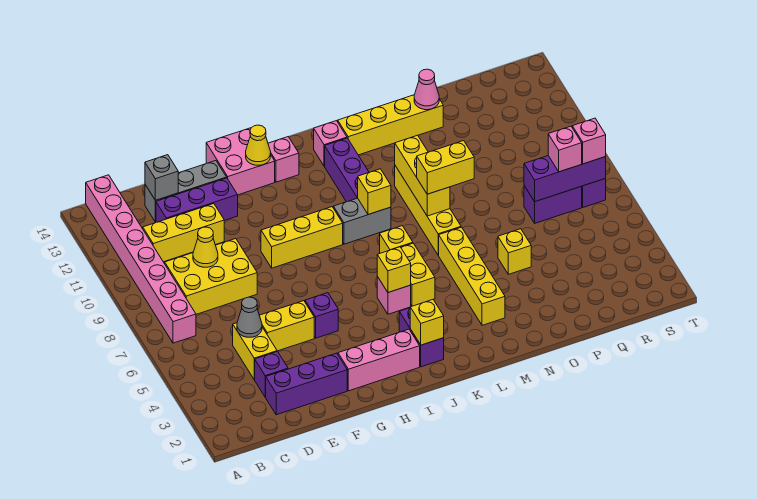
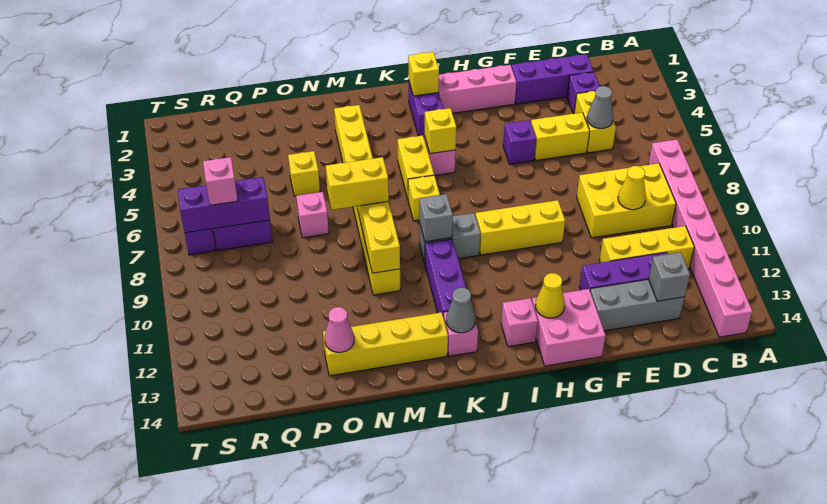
yellow brick K9 level 2 -> grey brick K9 level 2
none -> grey cone K13 level 2
pink brick S7 level 3 -> pink brick O7 level 1

